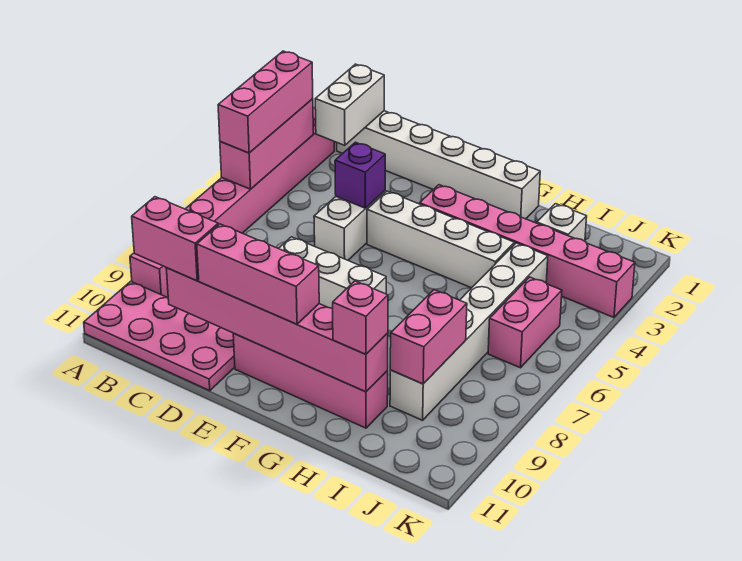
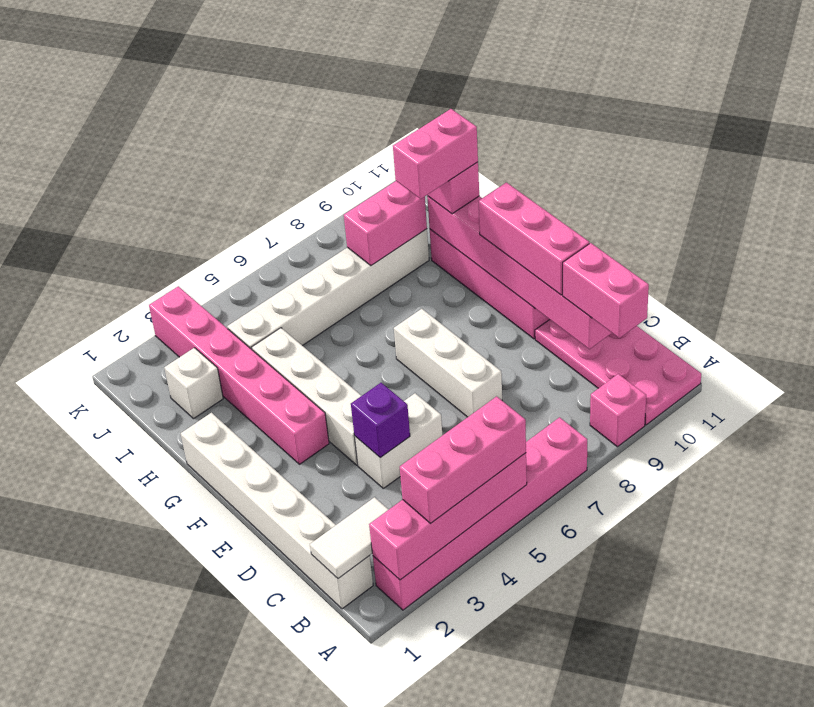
pink brick A3:A5 level 2 -> pink brick A2:A5 level 2
white brick B1:B2 level 2 -> white tile B1:B2 level 2
pink brick J5:J6 level 1 -> pink brick H9:H10 level 4

